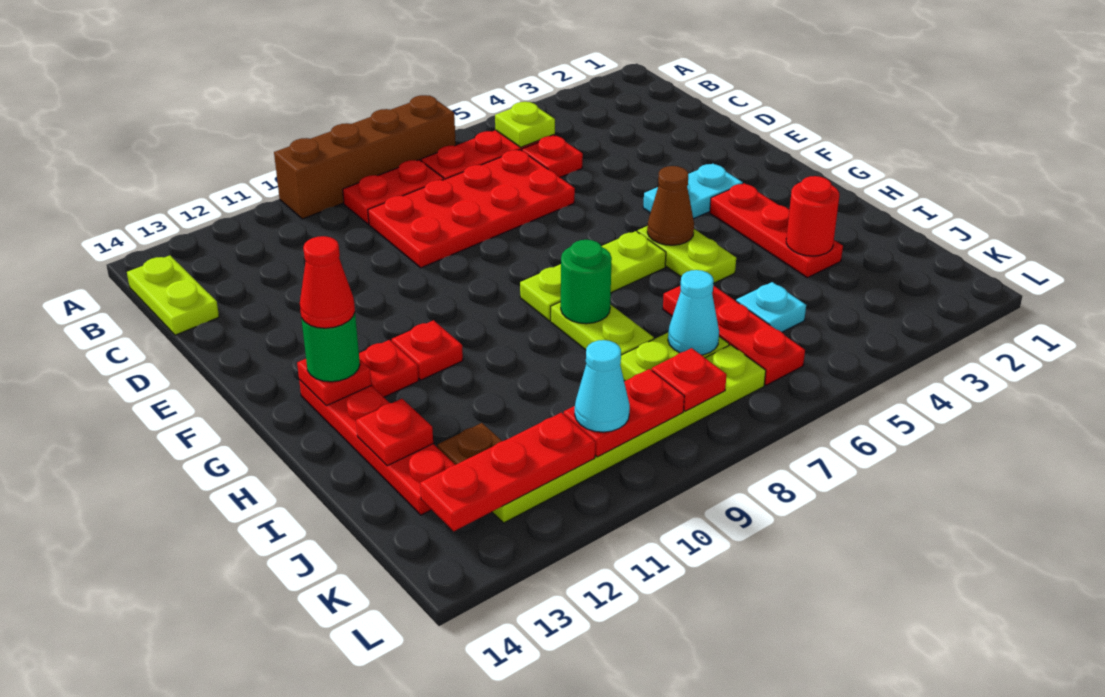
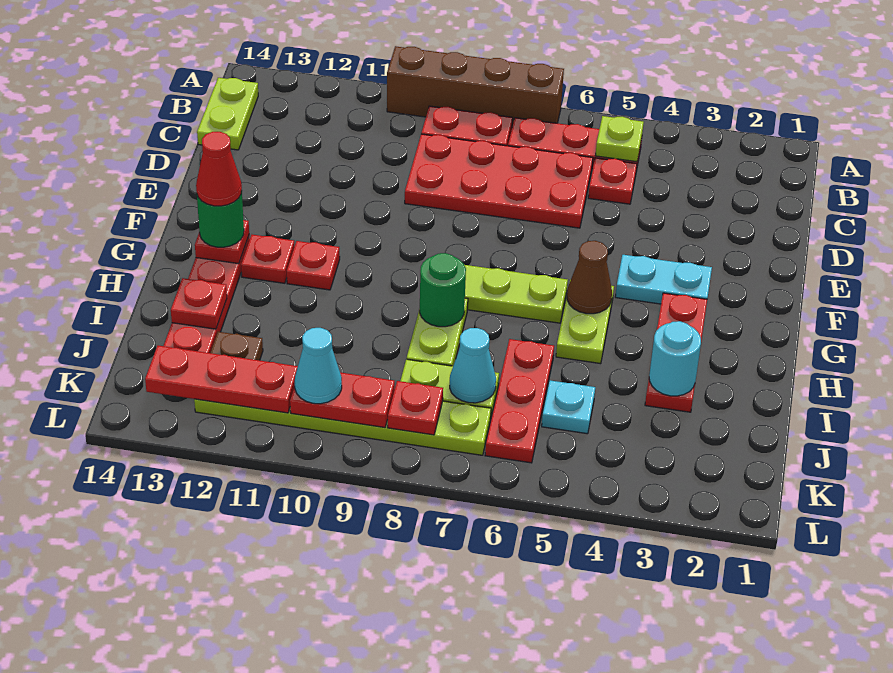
red round brick I3 level 2 -> cyan round brick I3 level 2

